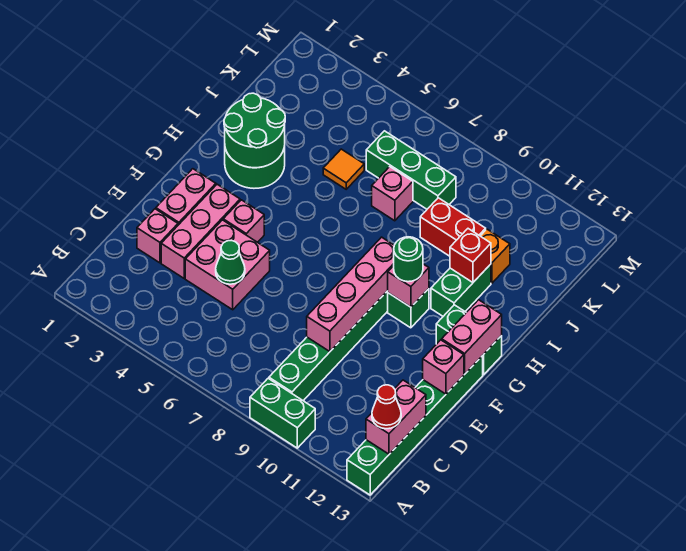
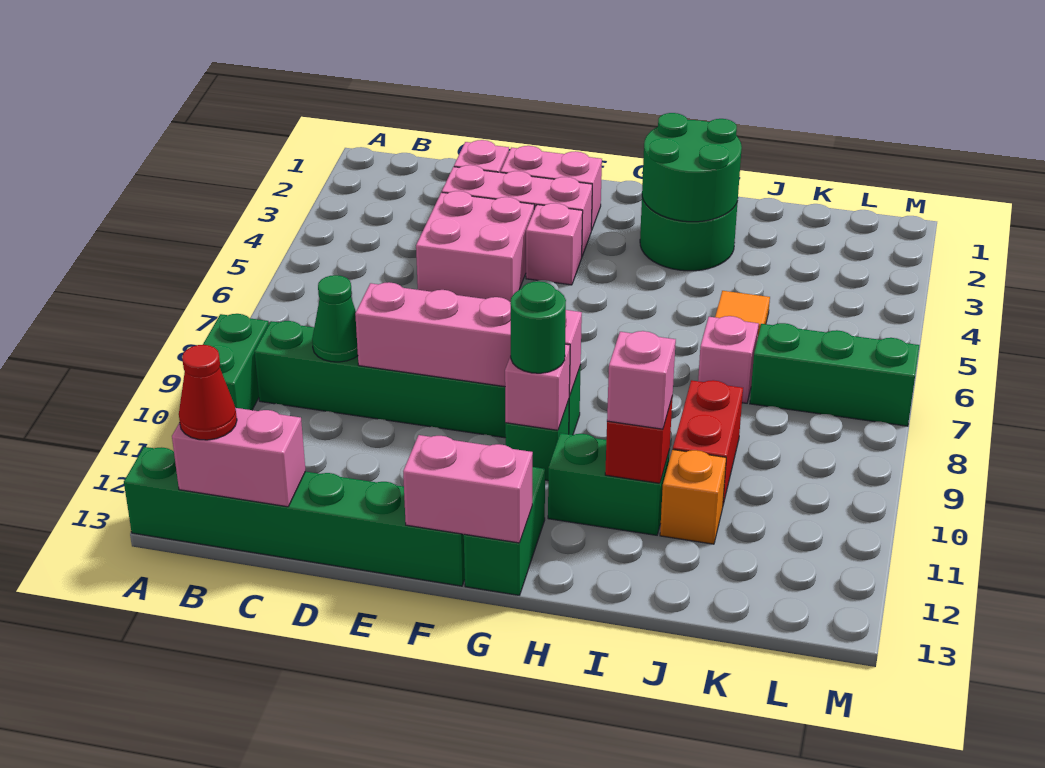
green cone D5 level 2 -> green cone C9 level 2
pink brick E13 level 2 -> pink brick I11 level 3
green brick K6:K8 level 1 -> green brick K7:M7 level 1

